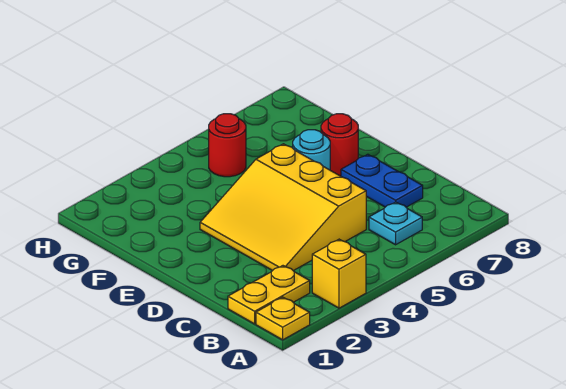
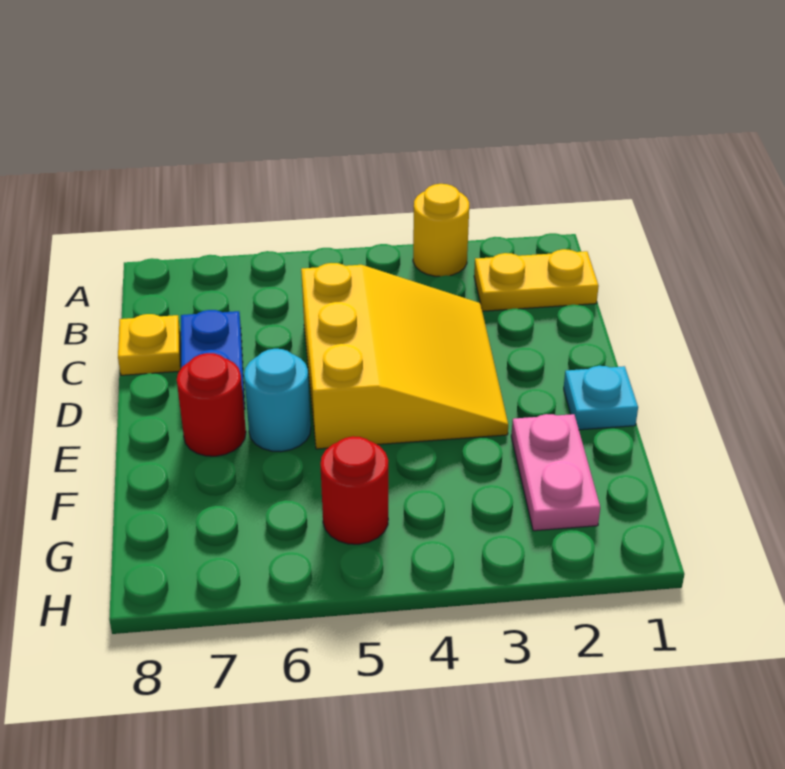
yellow plate A1 level 1 -> yellow plate C8 level 1
yellow brick A3 level 1 -> yellow round brick A3 level 1
cyan plate B6 level 1 -> cyan plate E1 level 1
none -> pink plate F2:G2 level 1

